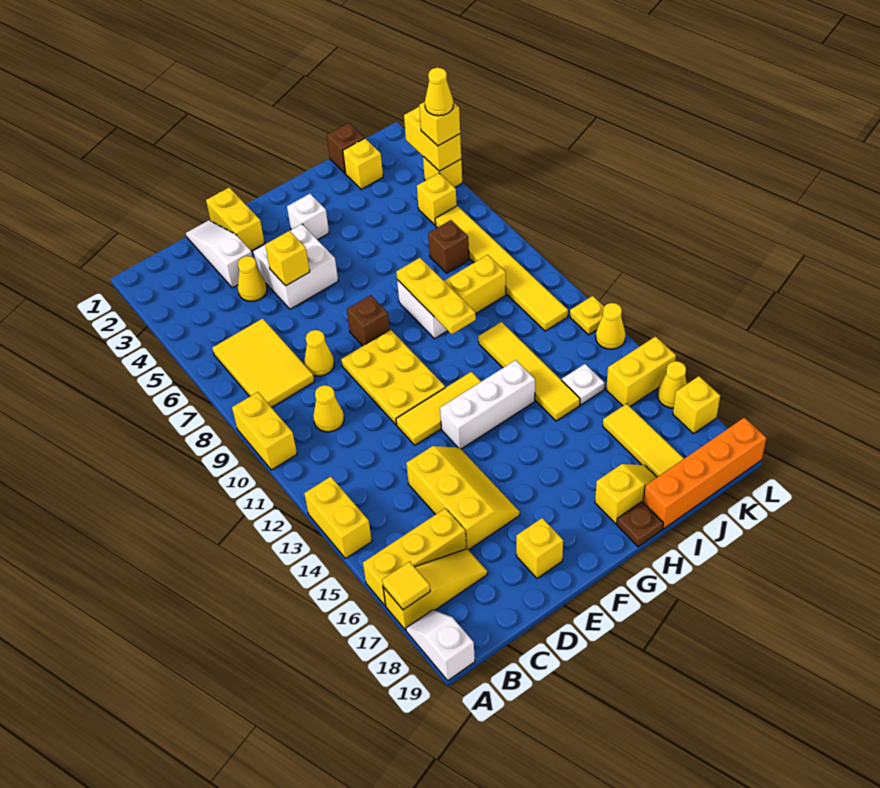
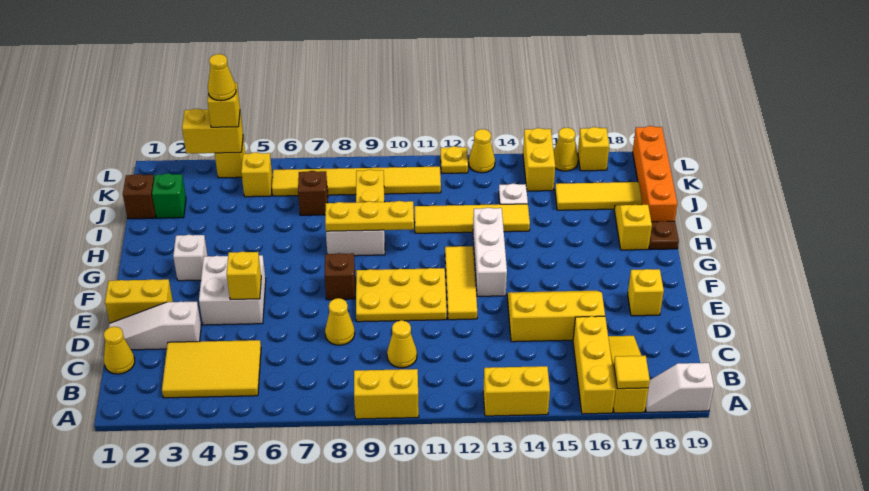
yellow tile B6:C8 level 1 -> yellow tile B3:C5 level 1
yellow cone D4 level 1 -> yellow cone C1 level 1
yellow brick J2 level 1 -> green brick J2 level 1

